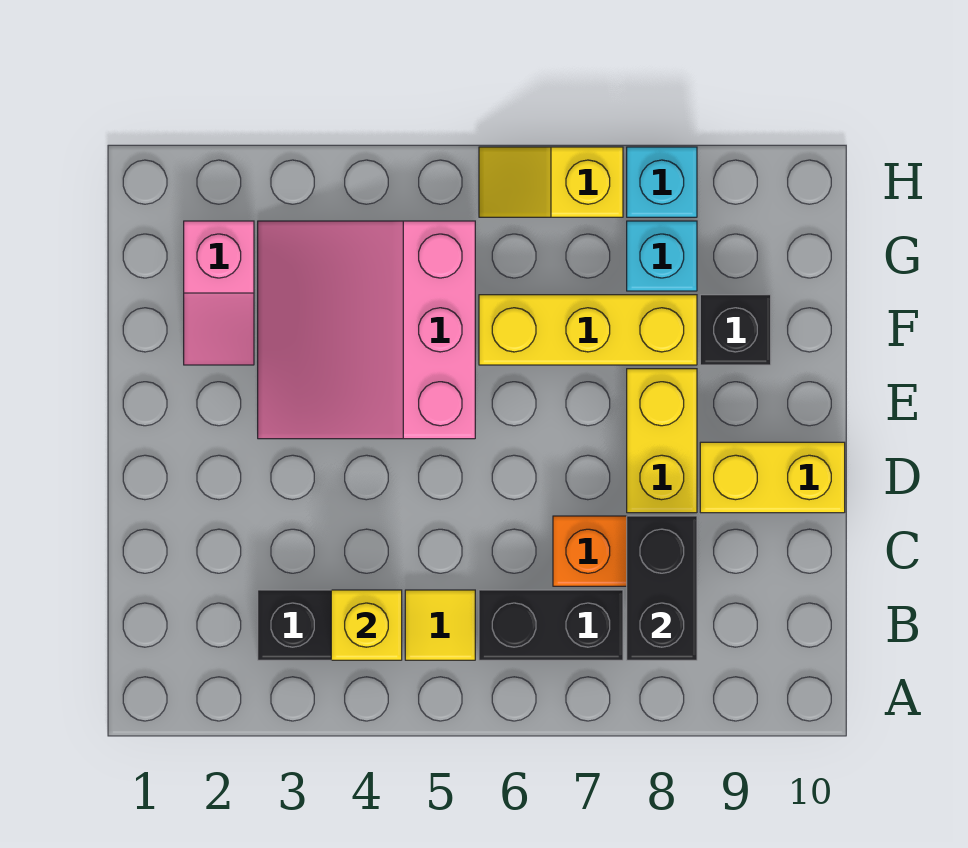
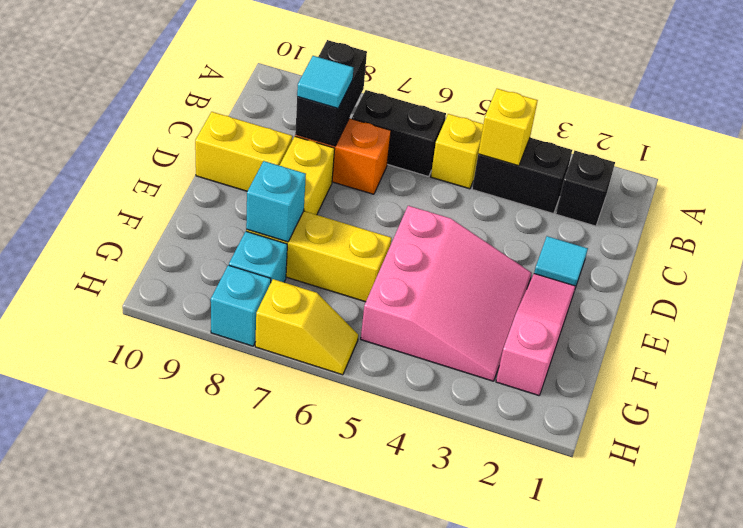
yellow tile B5 level 1 -> yellow brick B5 level 1
none -> cyan tile C8 level 3
none -> cyan tile D2 level 1
pink slope F2:G2 level 1 top G -> pink slope E2:G2 level 1 top G
none -> cyan brick F8 level 2
black brick F9 level 1 -> black brick B2 level 1

